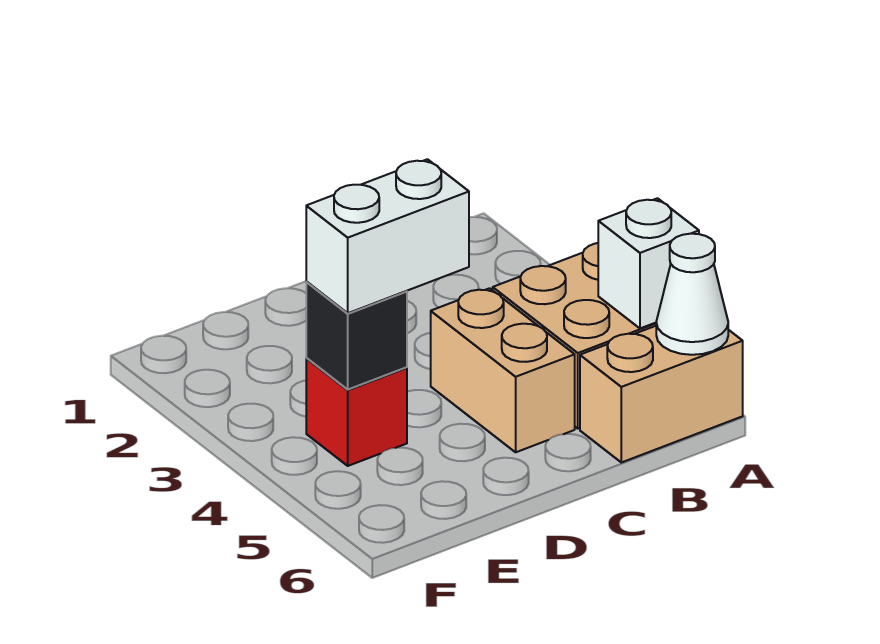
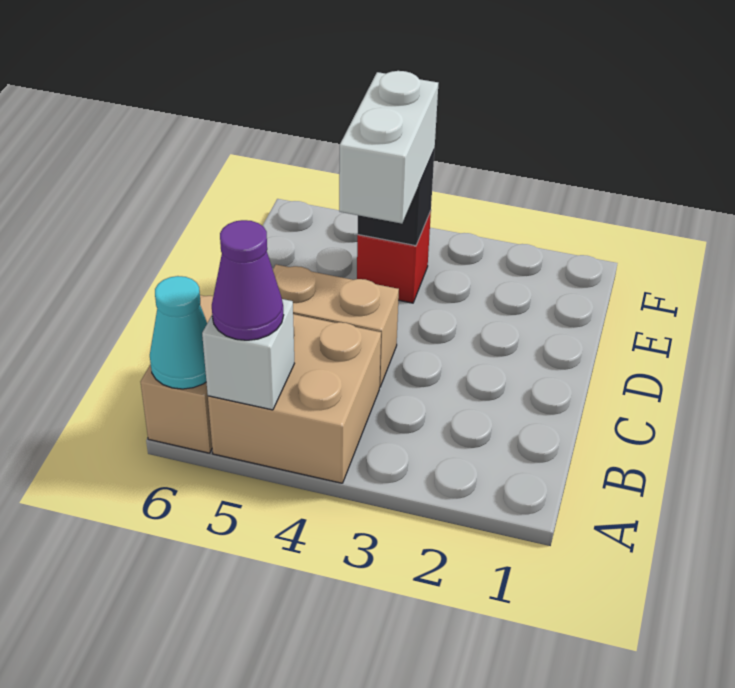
none -> purple cone A5 level 3
white cone A6 level 2 -> cyan cone A6 level 2

